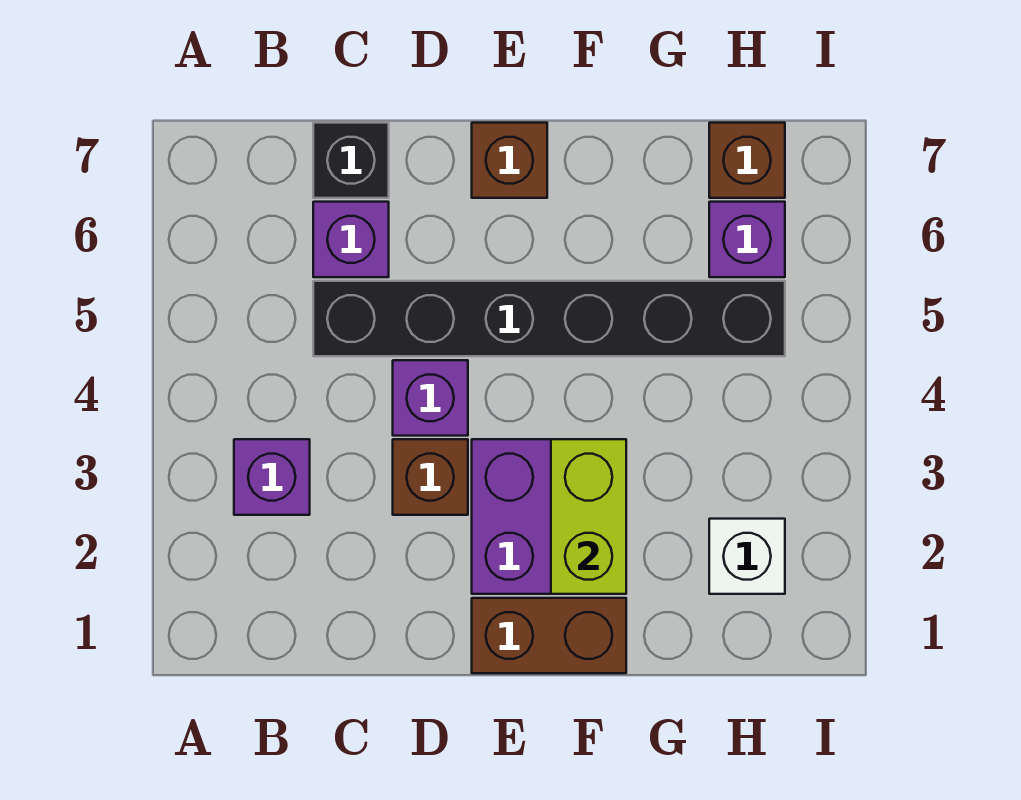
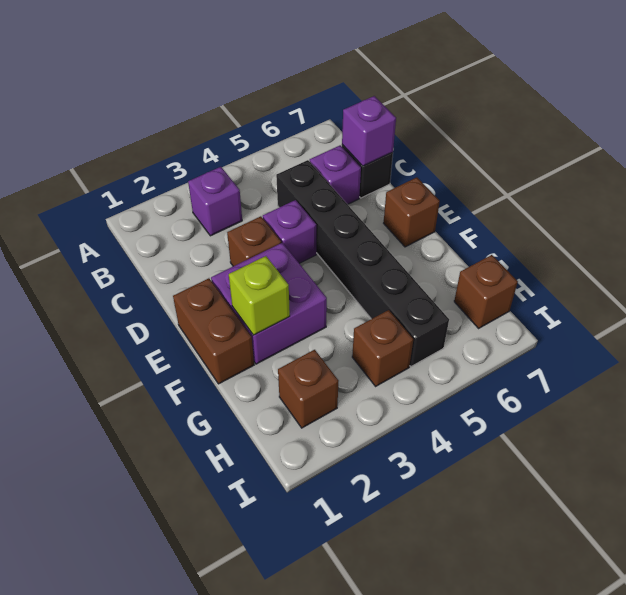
lime brick F2:F3 level 2 -> lime brick F2 level 2
white brick H2 level 1 -> brown brick H2 level 1
none -> brown brick H4 level 1
purple brick H6 level 1 -> purple brick C7 level 2

